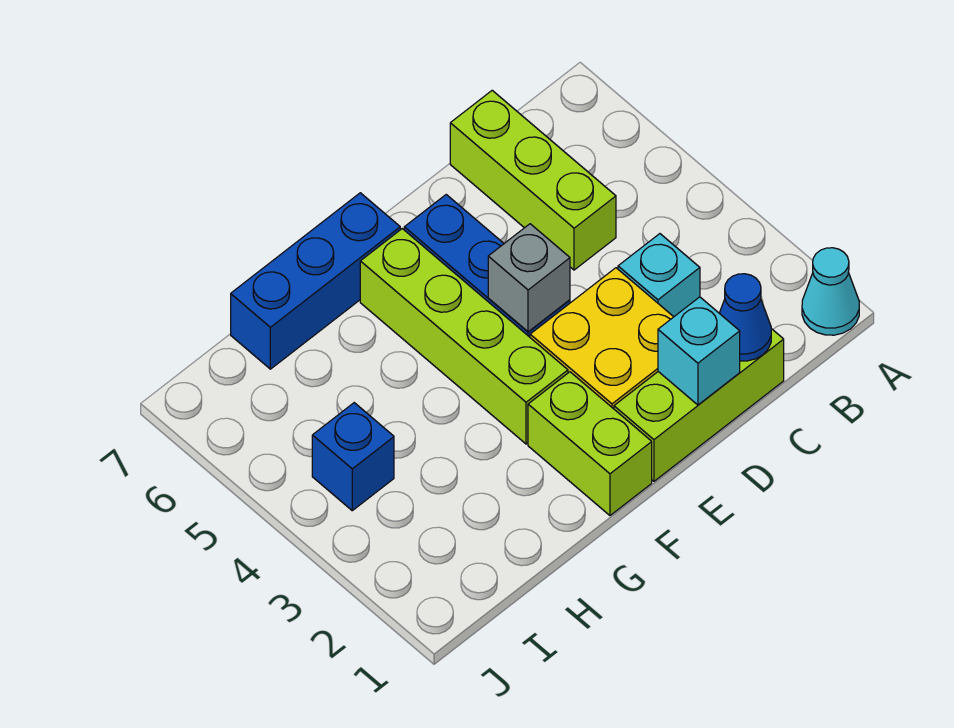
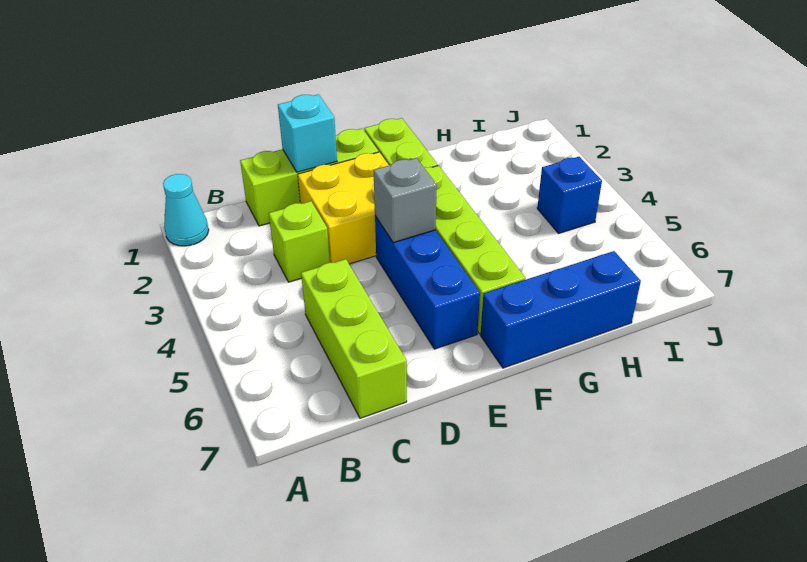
blue cone C1 level 2 -> none
cyan brick C3 level 1 -> lime brick C3 level 1

